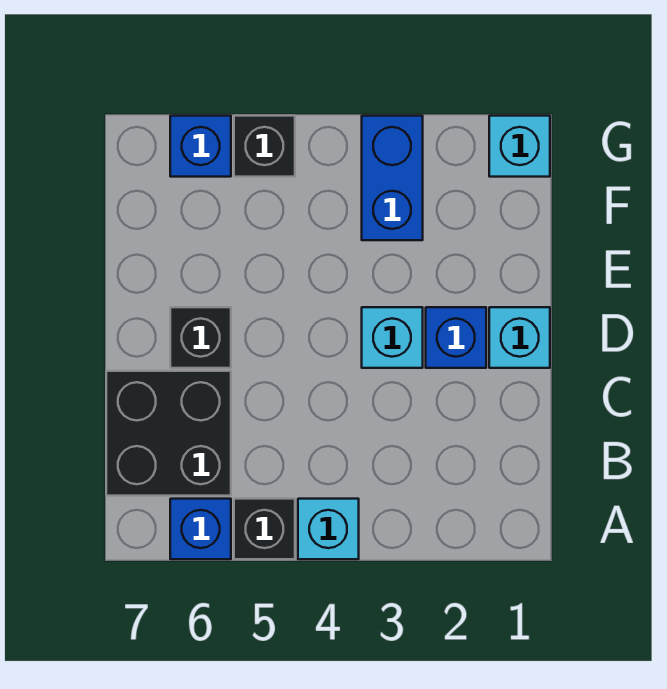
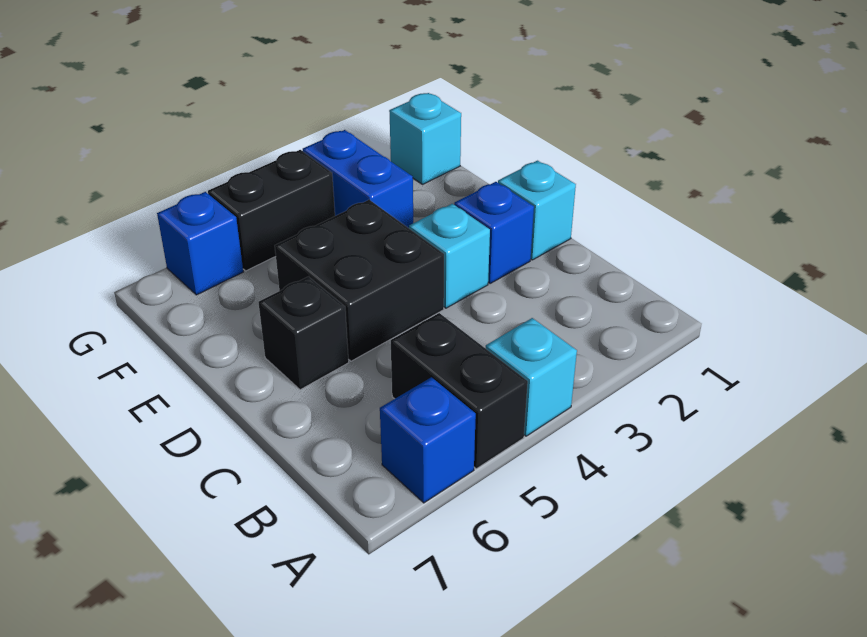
black brick A5 level 1 -> black brick A5:B5 level 1
black brick B6:C7 level 1 -> black brick D4:E5 level 1
black brick G5 level 1 -> black brick G4:G5 level 1

